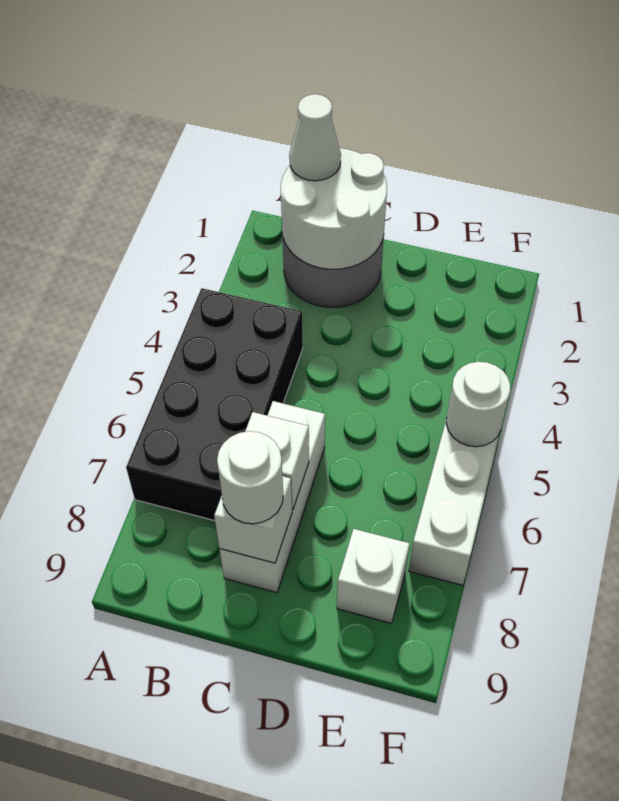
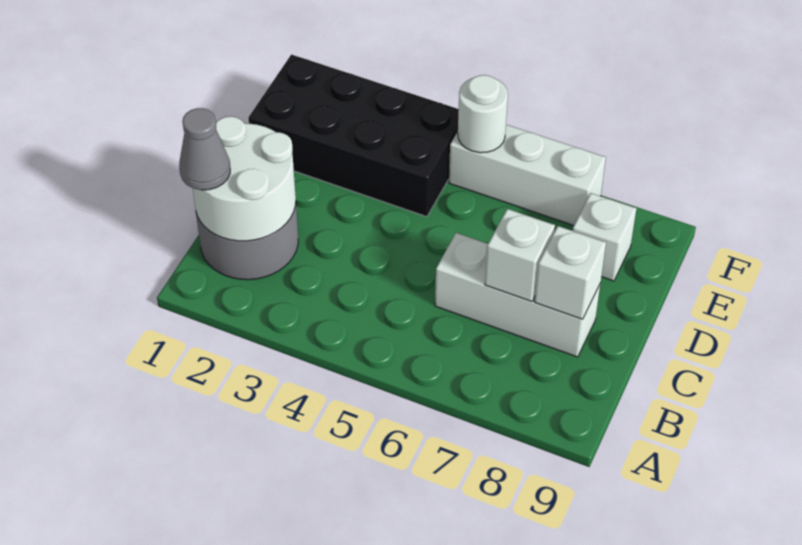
black brick A4:B7 level 1 -> black brick E1:F4 level 1
white cone B1 level 3 -> grey cone B1 level 3
white round brick C8 level 3 -> none

